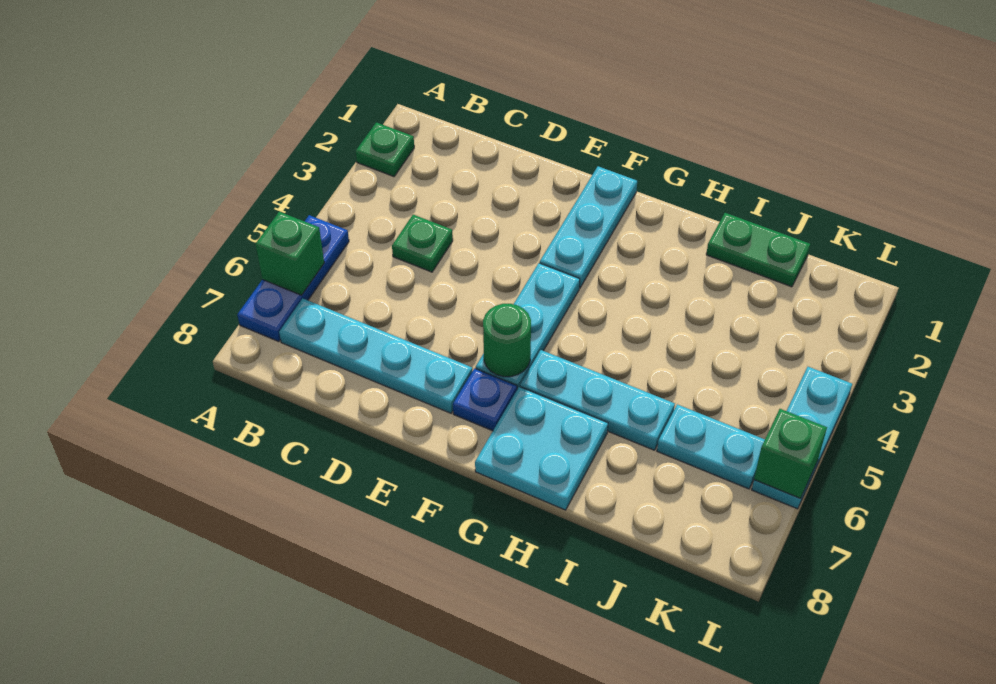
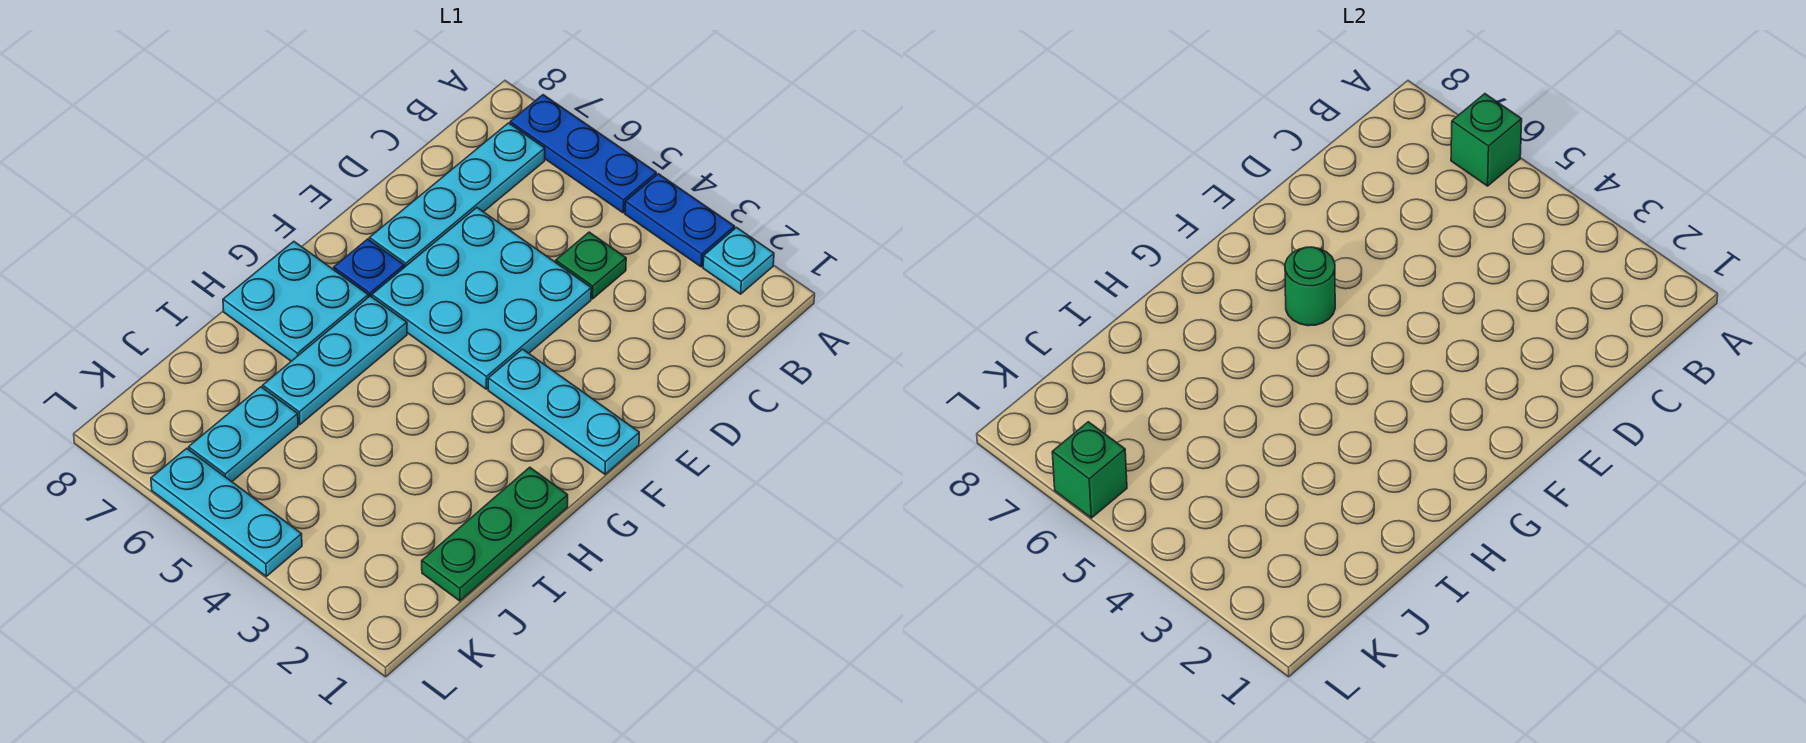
green plate A2 level 1 -> cyan plate A2 level 1
none -> blue plate A3:A4 level 1
cyan plate F4:F6 level 1 -> cyan plate D4:F6 level 1
green plate I1:J1 level 1 -> green plate H1:J1 level 1

